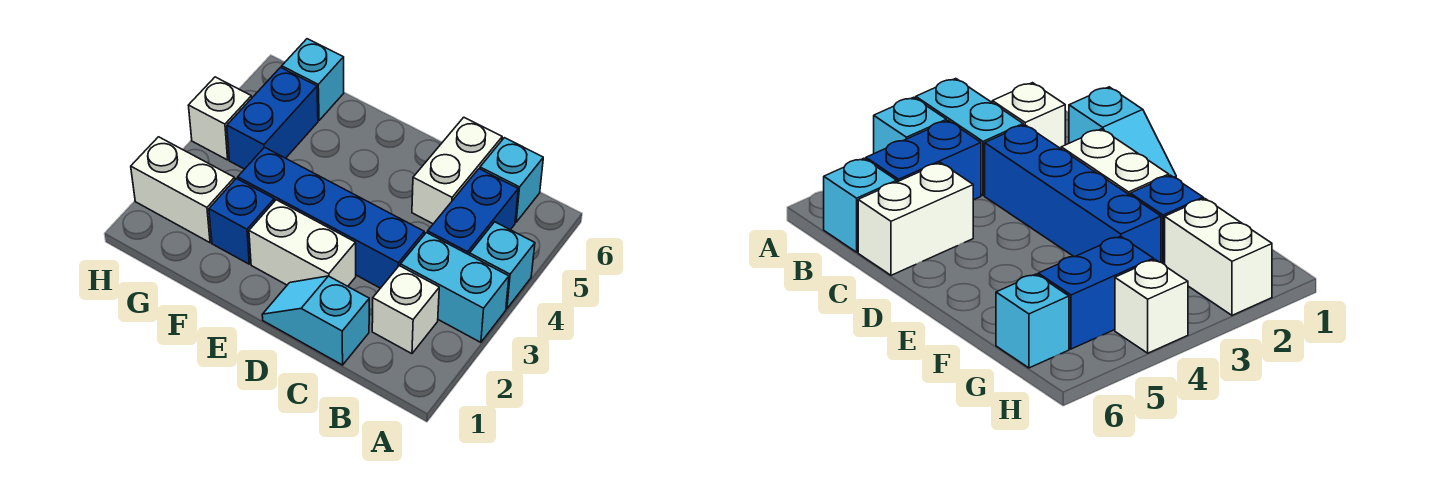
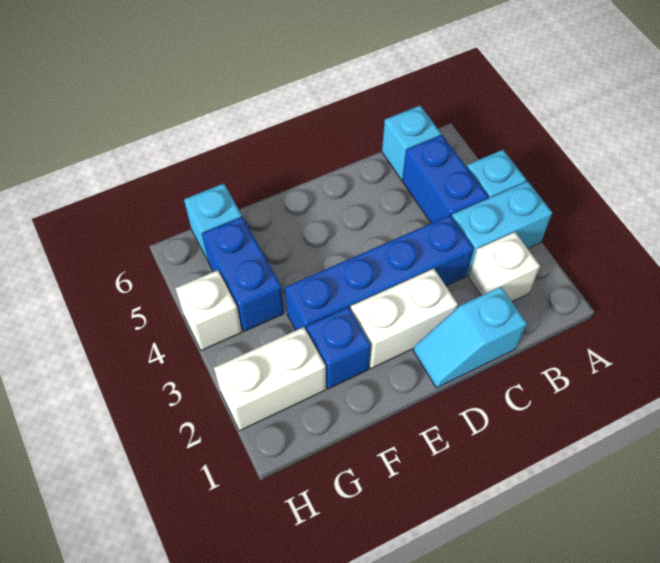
white brick C5:C6 level 1 -> none

